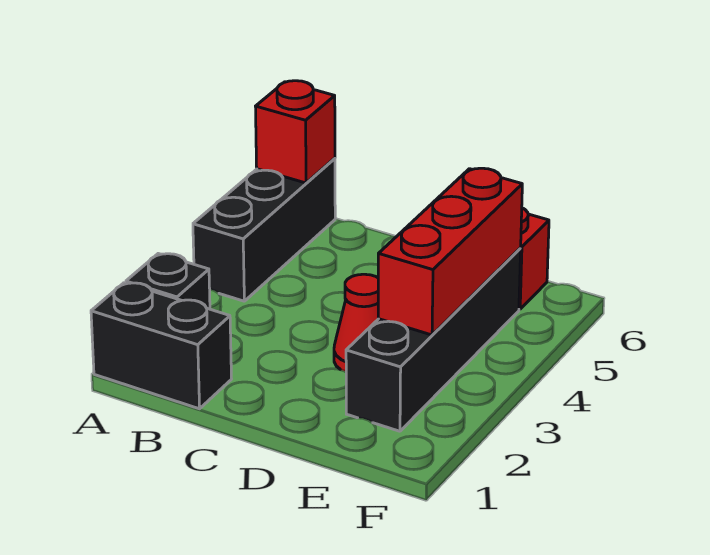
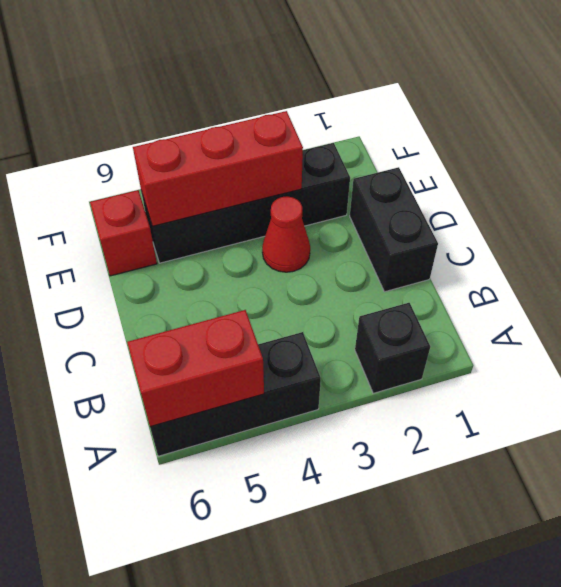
black brick A1:B1 level 1 -> black brick C1:D1 level 1
red brick A6 level 2 -> red brick A5:A6 level 2

